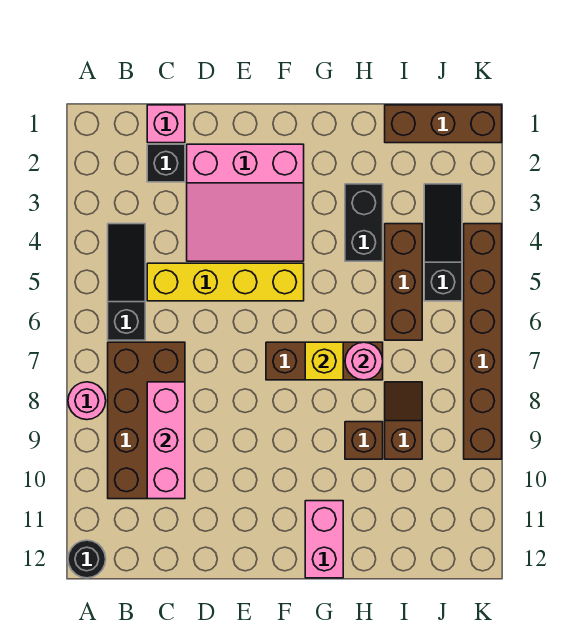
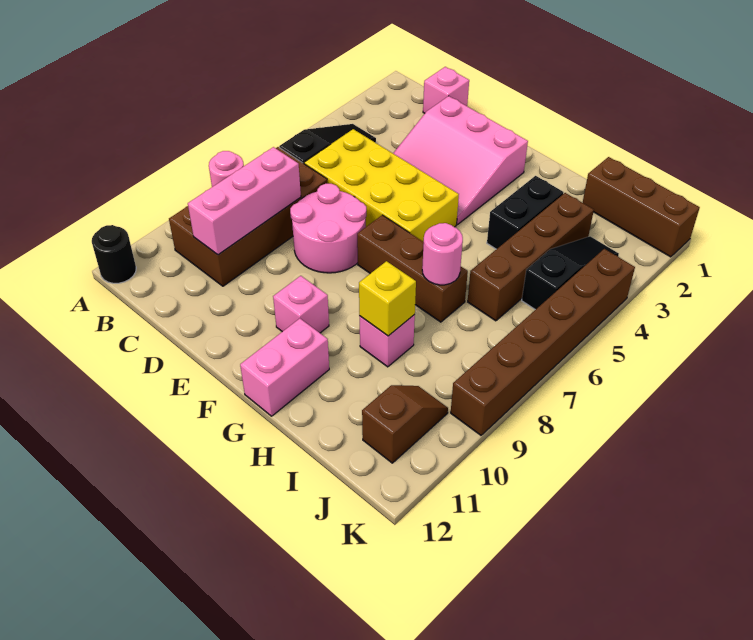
black brick C2 level 1 -> none
yellow brick C5:F5 level 1 -> yellow brick C5:F6 level 1
none -> pink round brick D7:E8 level 1
none -> pink brick F10 level 1
yellow brick G7 level 2 -> yellow brick H9 level 2
brown brick H9 level 1 -> pink brick H9 level 1
brown brick I4:I6 level 1 -> brown brick I3:I6 level 1
brown slope I8:I9 level 1 top 9 -> brown slope J10:J11 level 1 top 11

